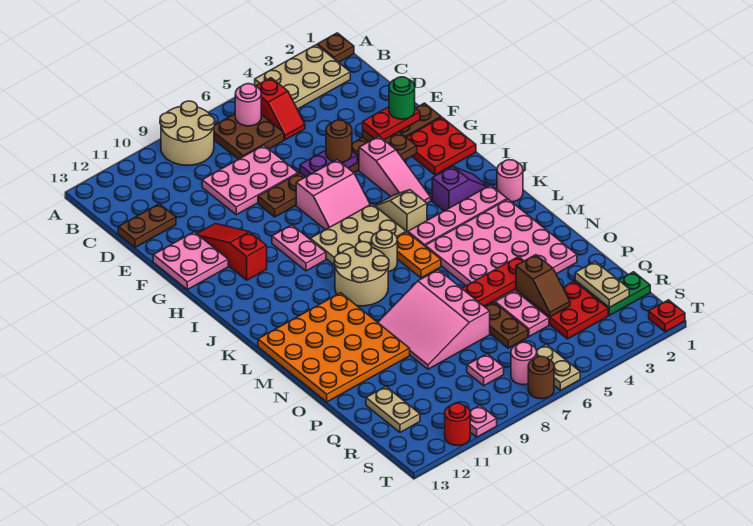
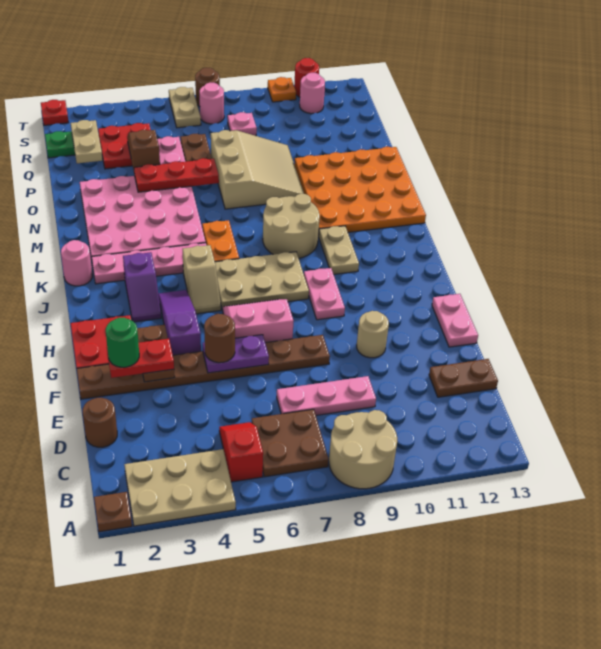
pink round brick B6 level 2 -> pink round brick S11 level 1
none -> brown round brick D1 level 1
pink plate D7:E9 level 1 -> pink plate D7:D9 level 1
red slope F11:H11 level 1 top H -> none
pink plate F12:G13 level 1 -> pink plate F13:G13 level 1
pink slope G4:I4 level 1 top G -> purple slope G4:I4 level 1 top G
purple slope J2:J3 level 1 top 3 -> purple slope I3:J3 level 1 top J
tan round brick K7 level 1 -> tan round brick F10 level 1
pink slope N7:P9 level 1 top 7 -> tan slope N7:P9 level 1 top 7
tan plate Q12:R12 level 1 -> tan plate J10:K10 level 1
pink plate T10 level 1 -> orange plate T10 level 1

